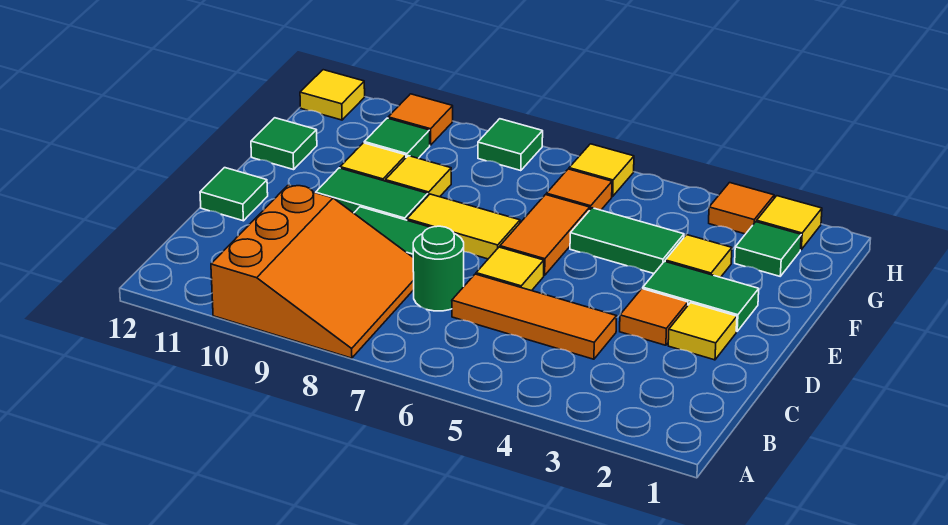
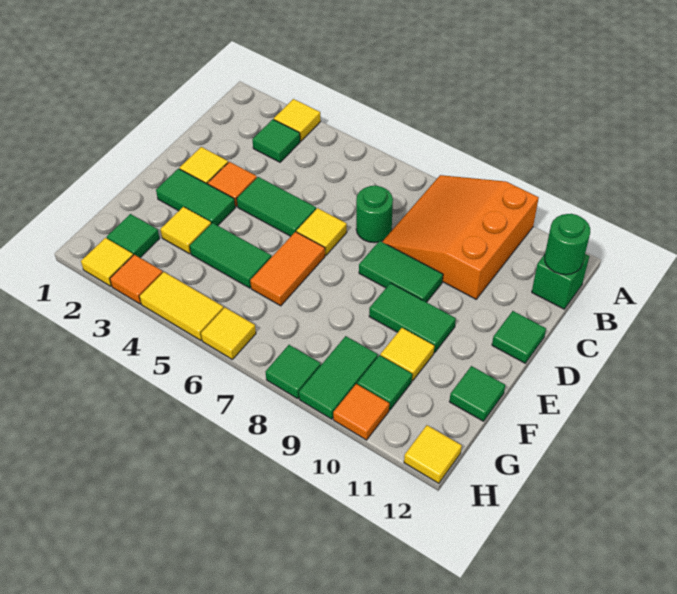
none -> green tile B3 level 1
none -> green brick B12 level 1
none -> green round brick B12 level 2
orange tile C4:C6 level 1 -> none
none -> green tile D4:D5 level 1
yellow tile E7:E8 level 1 -> yellow tile H4:H5 level 1
yellow tile F9 level 1 -> yellow tile A3 level 1
orange tile G6 level 1 -> none
none -> green tile G9:H9 level 1

